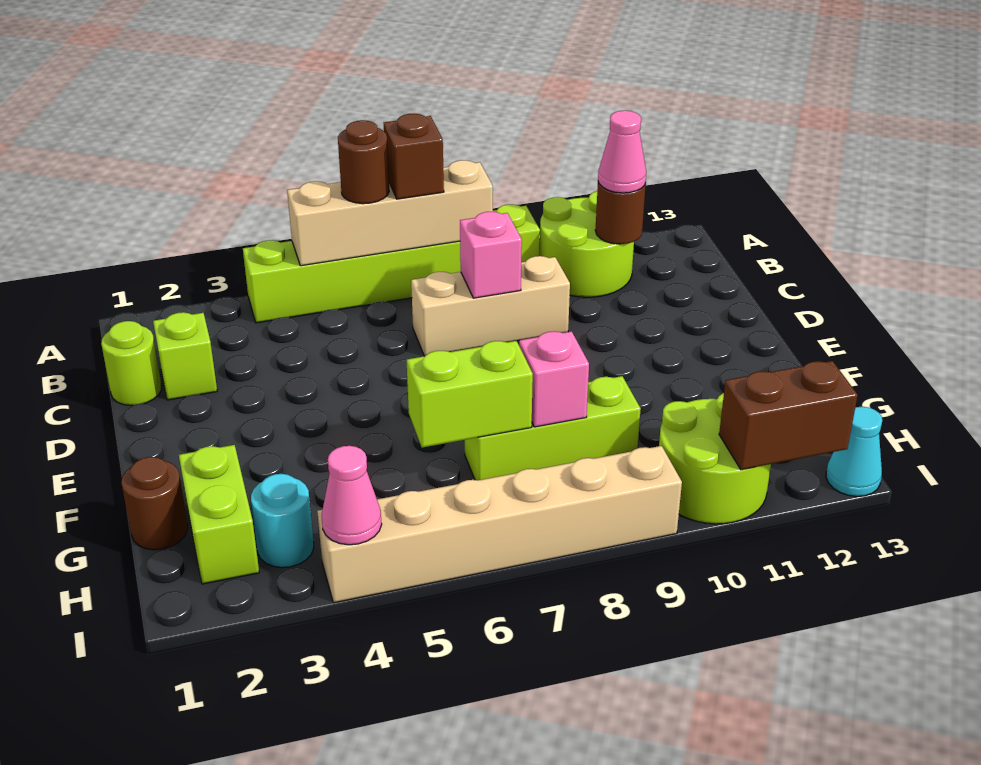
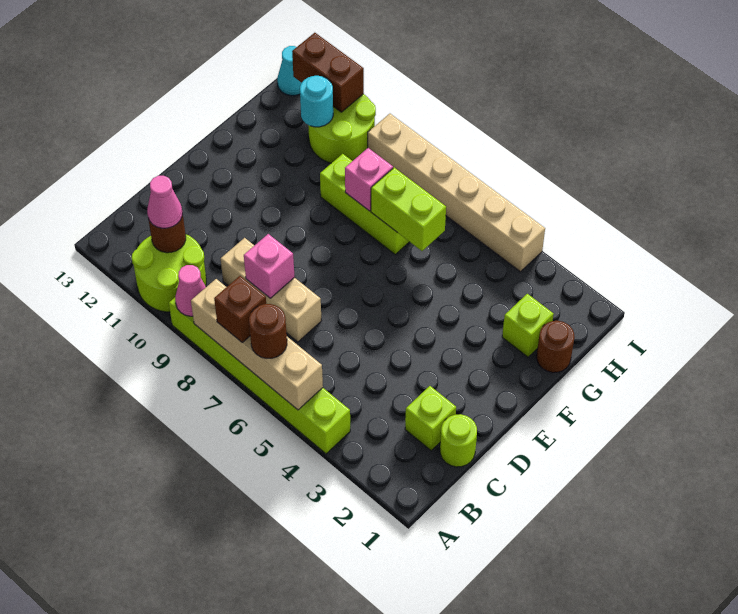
lime brick G2:H2 level 1 -> lime brick G2 level 1
cyan round brick H3 level 1 -> cyan round brick H11 level 2
pink cone I4 level 2 -> pink cone A9 level 2

